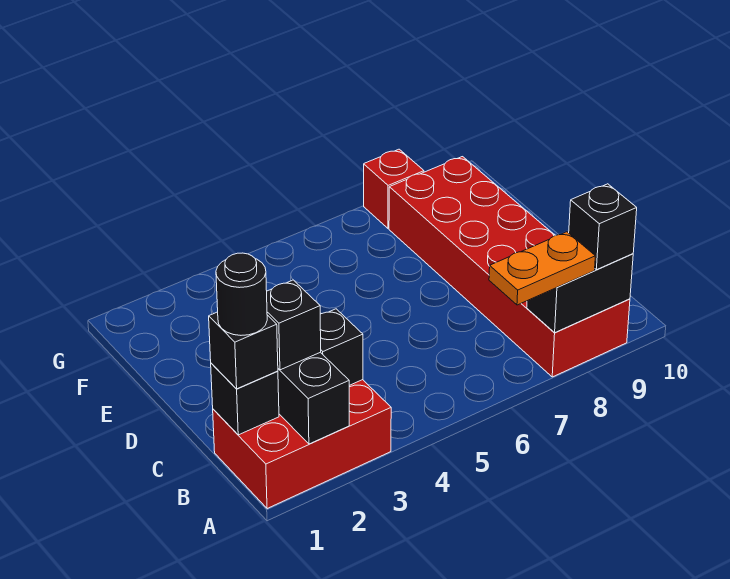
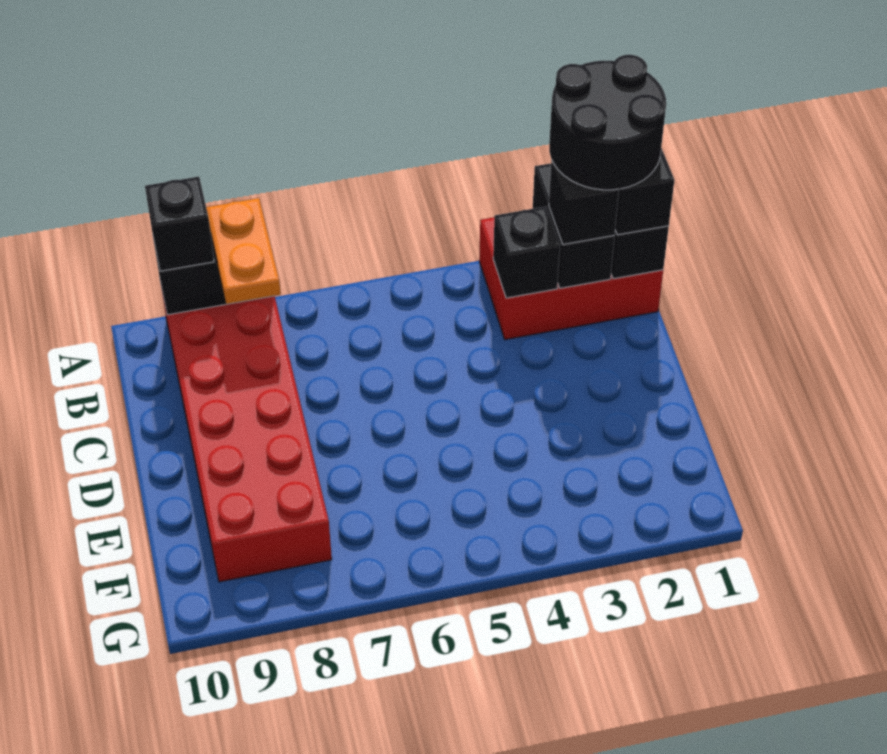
orange plate A7:A8 level 3 -> orange plate A8:B8 level 3
black round brick B1 level 4 -> black round brick A1:B2 level 4
red brick G8 level 1 -> none

